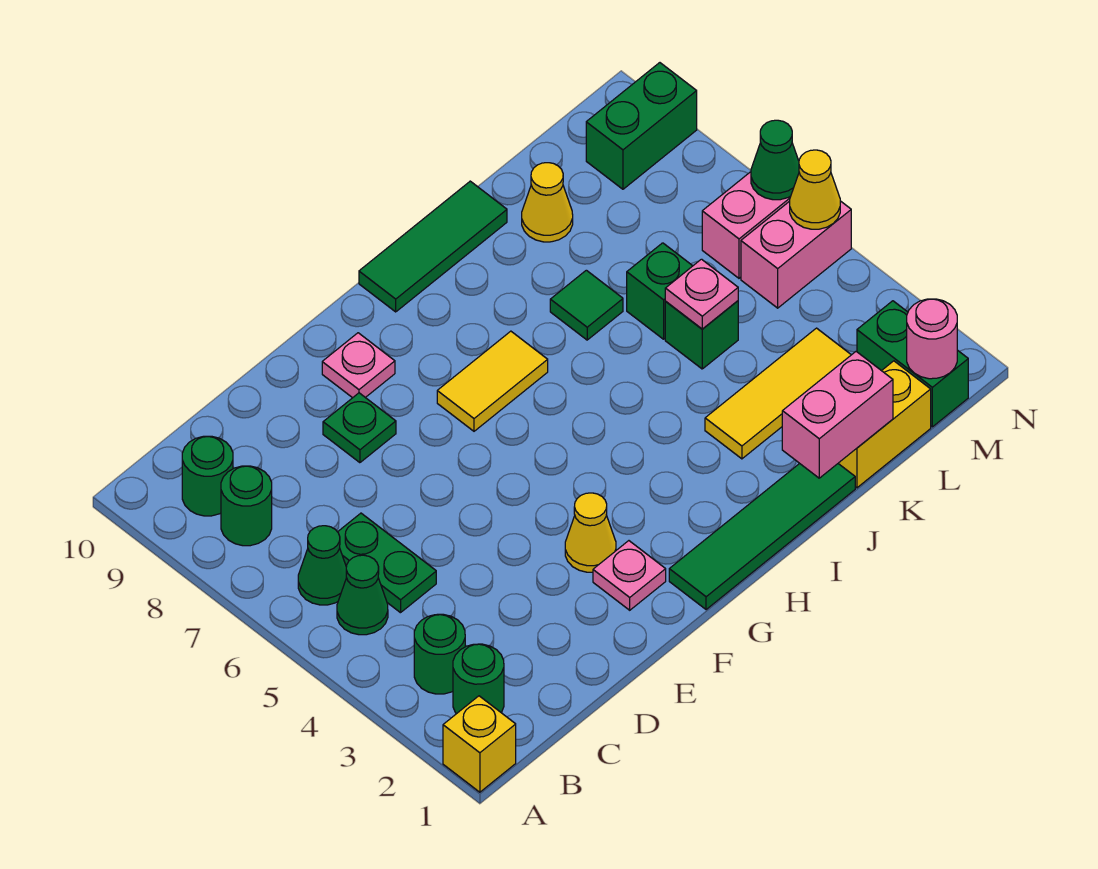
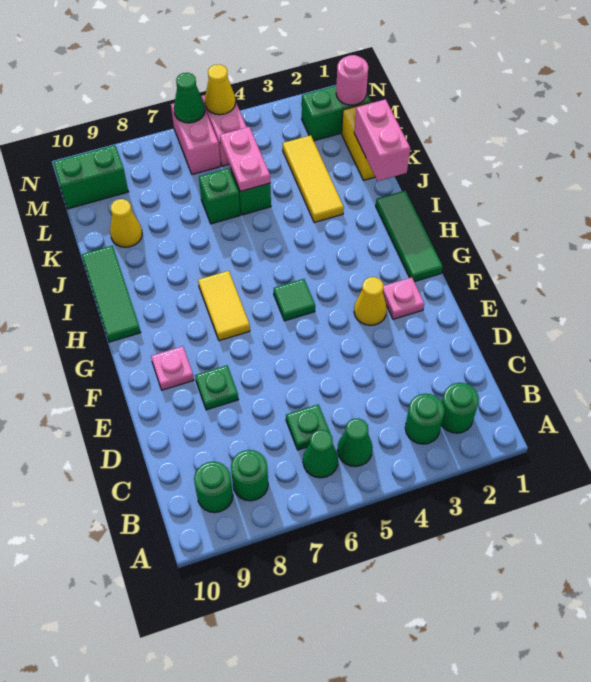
yellow brick A1 level 1 -> none
green plate C5:C6 level 1 -> green plate C6 level 1
green tile G1:J1 level 1 -> green tile G1:I1 level 1
green tile J7 level 1 -> green tile G5 level 1
pink plate K5 level 2 -> pink plate K5:L5 level 2
green brick M9:N9 level 1 -> green brick M9:M10 level 1

